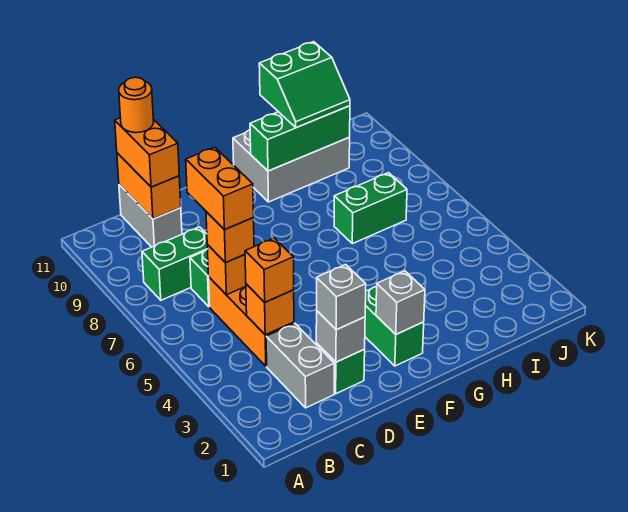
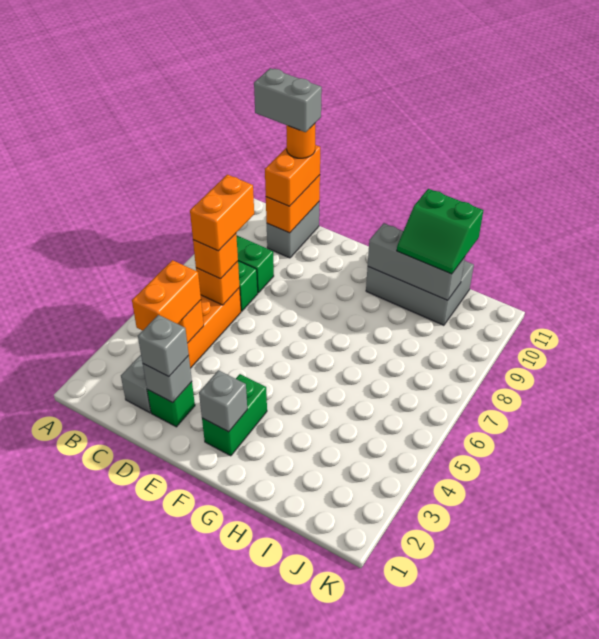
none -> grey brick B11:C11 level 5
orange brick C4 level 3 -> orange brick C3:C4 level 3
green brick G10:I10 level 2 -> grey brick G10:I10 level 2
green brick H7:I7 level 1 -> none

